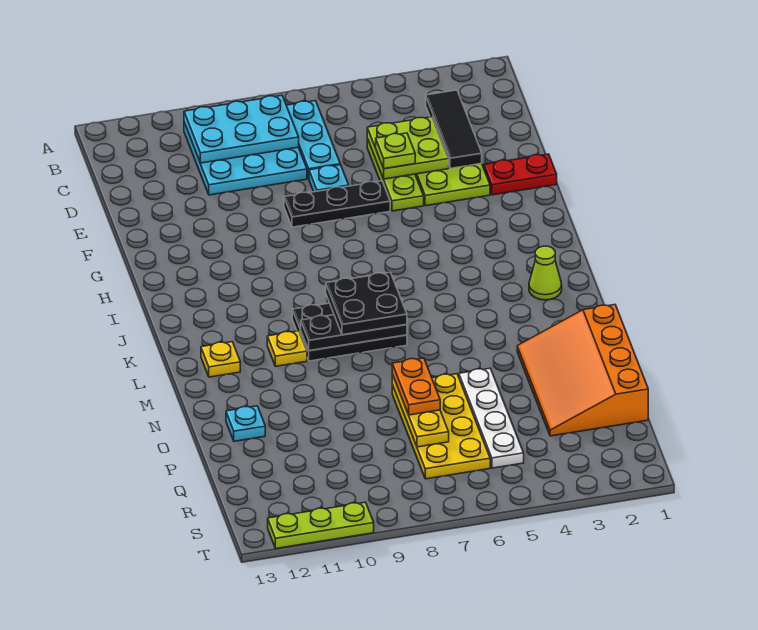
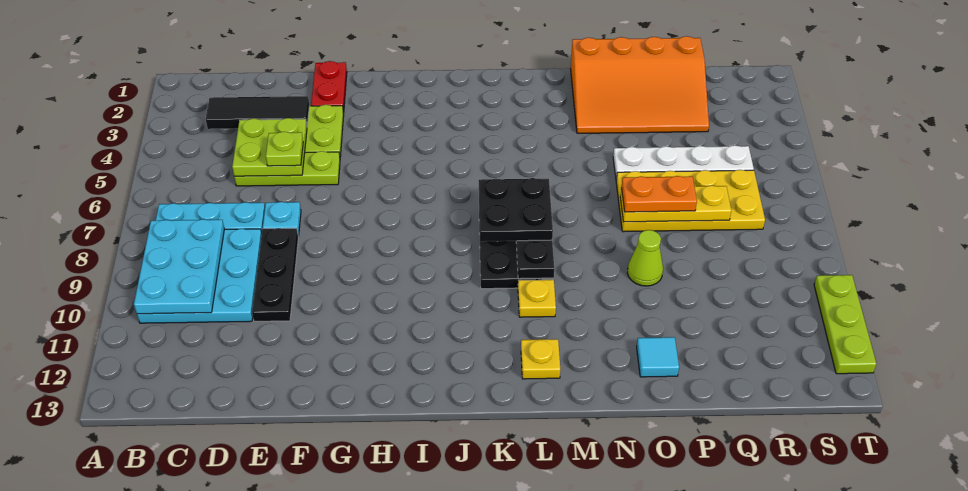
black plate F6:F8 level 1 -> black plate E8:E10 level 1
lime cone K2 level 1 -> lime cone O9 level 1
cyan plate O12 level 1 -> cyan tile O12 level 1

